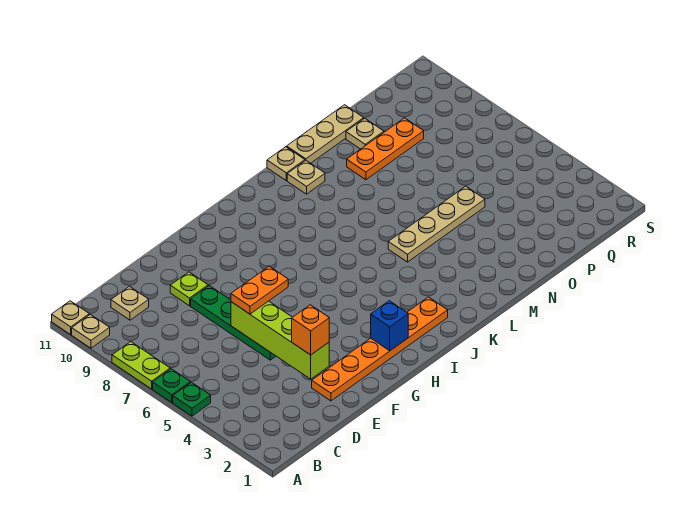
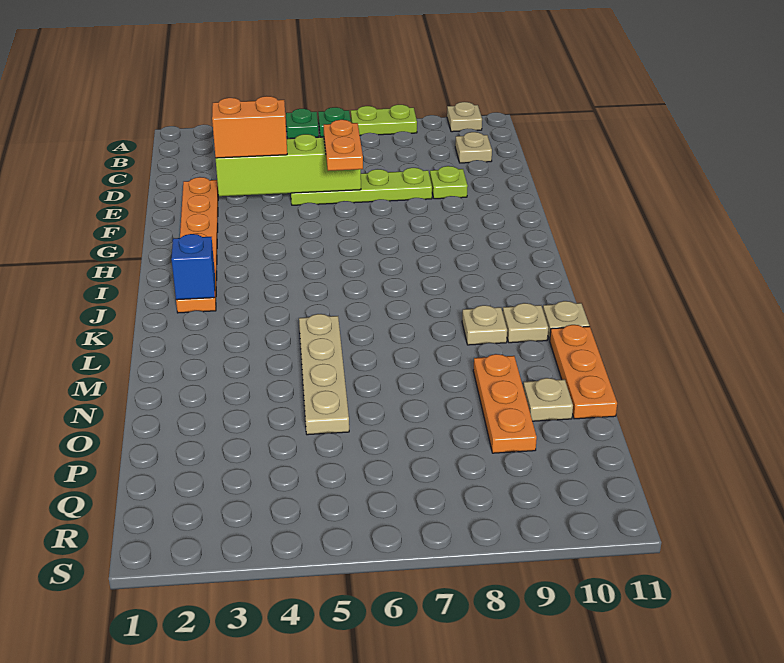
tan plate A11 level 1 -> tan plate L9 level 1
orange brick E3 level 3 -> orange brick E3:E4 level 3
green plate E5:E8 level 1 -> lime plate E5:E8 level 1
blue brick H2 level 2 -> blue brick J2 level 2
tan plate M11:O11 level 1 -> orange plate M11:O11 level 1

